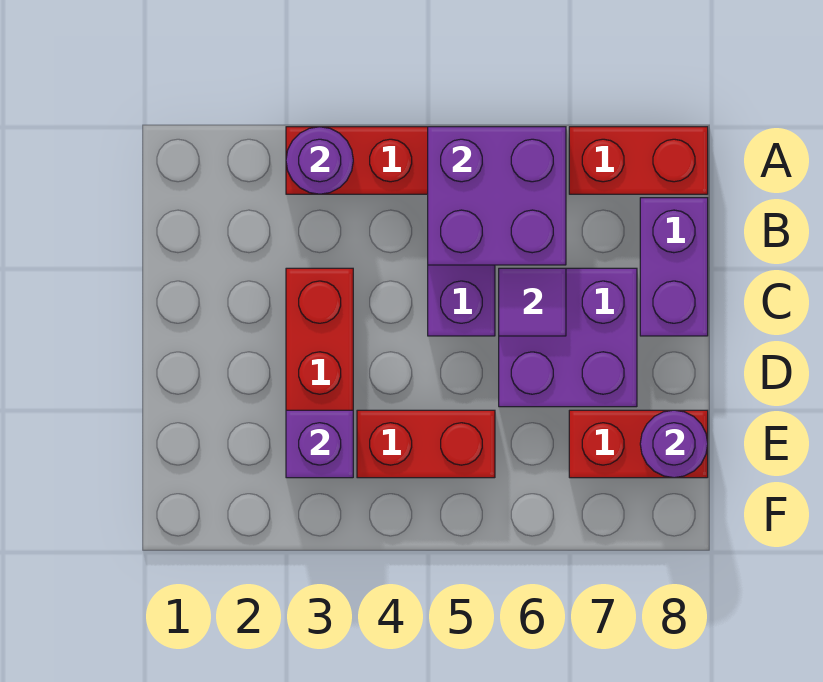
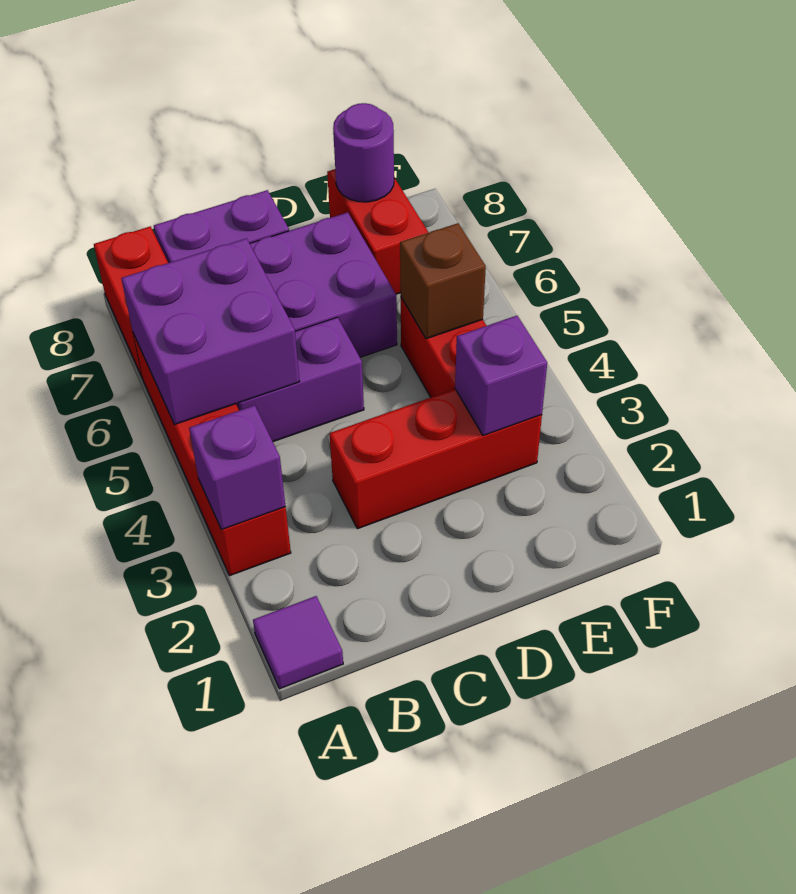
purple round brick A3 level 2 -> purple brick A3 level 2
purple tile C6 level 2 -> purple tile A1 level 1
none -> brown brick E5 level 2

